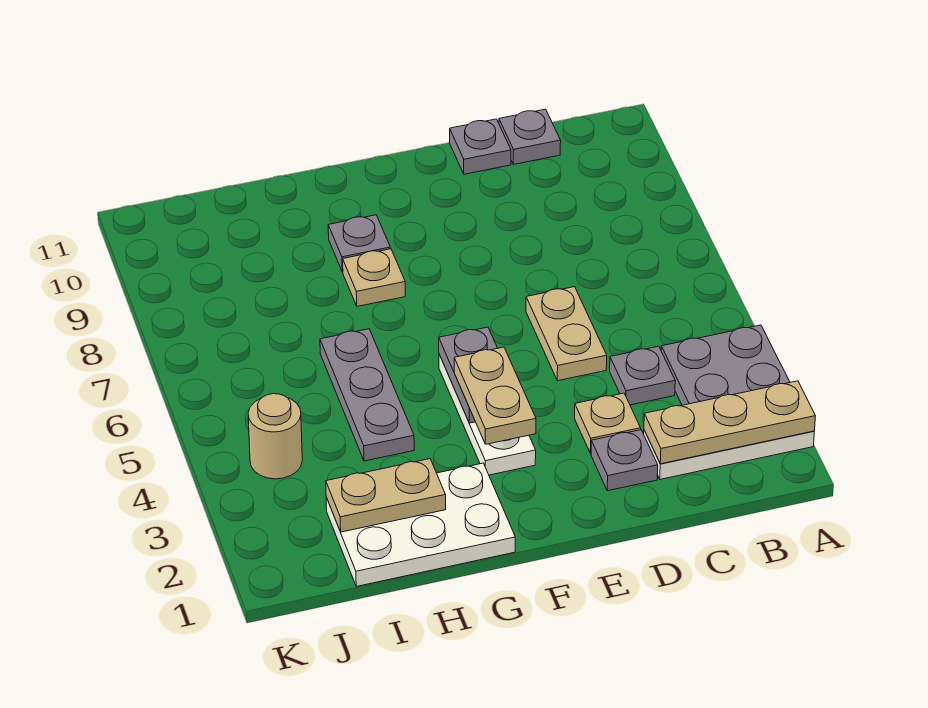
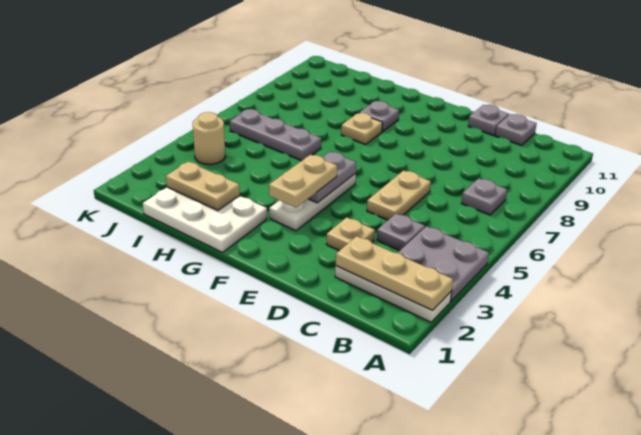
grey plate D2 level 1 -> grey plate B7 level 1
grey plate H4:H6 level 1 -> grey plate H6:J6 level 1

